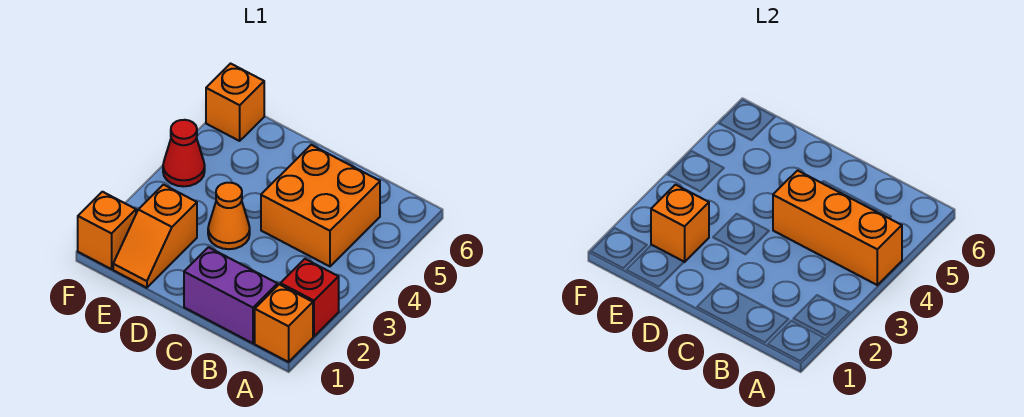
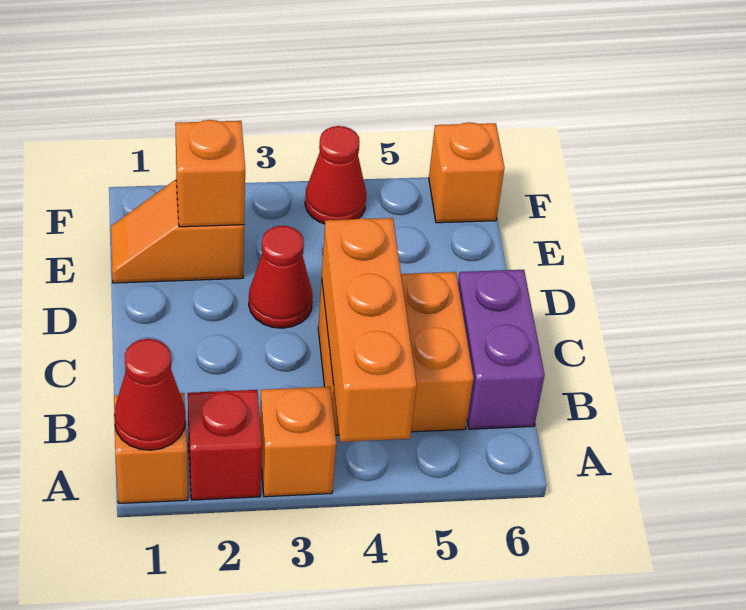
none -> red cone A1 level 2
purple brick B1:C1 level 1 -> purple brick B6:C6 level 1
orange cone D3 level 1 -> red cone D3 level 1
orange brick F1 level 1 -> orange brick A3 level 1

